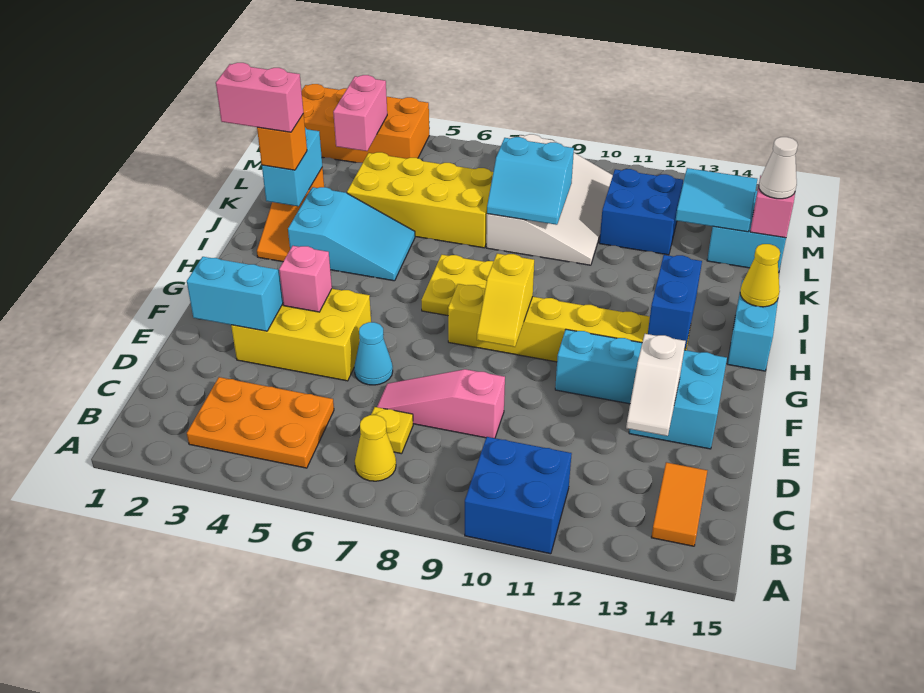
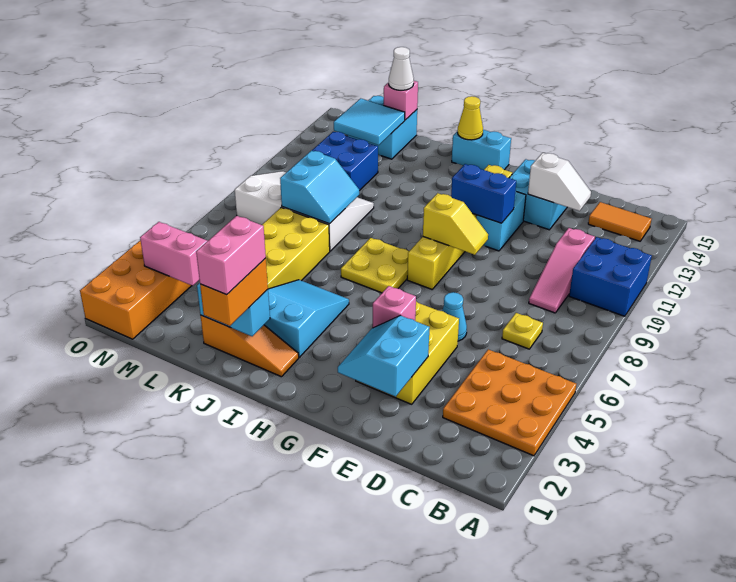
orange plate B3:C5 level 1 -> orange plate A3:C5 level 1
yellow cone B7 level 1 -> none
pink slope D7:D9 level 1 top 9 -> pink slope C9:C11 level 1 top 11
blue brick G13:H13 level 2 -> blue brick F11:G11 level 2
orange brick J2 level 3 -> orange brick J1:J2 level 3

